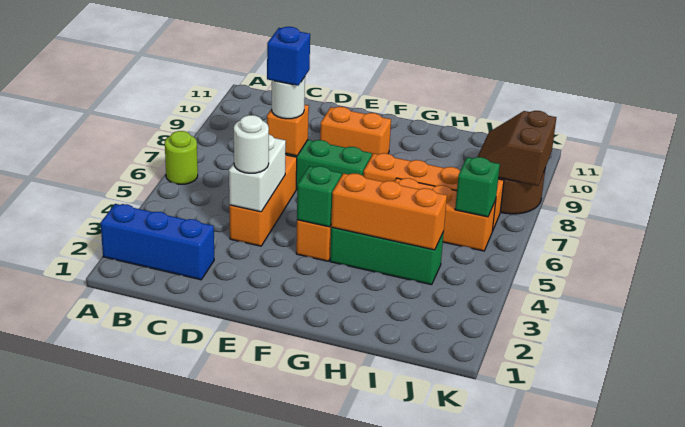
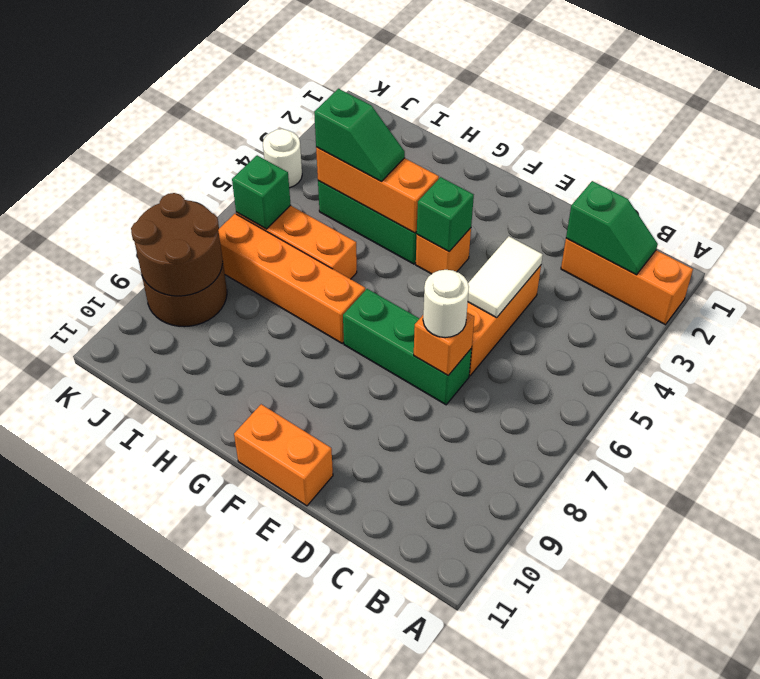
blue brick A2:C2 level 1 -> orange brick A2:C2 level 1
lime round brick A6 level 1 -> none
none -> green slope B2:C2 level 2 top C
white brick D4:D5 level 2 -> white tile D4:D5 level 2
white round brick D4 level 3 -> white round brick K4 level 1
blue brick D7 level 4 -> none
orange brick E9:F9 level 1 -> orange brick E11:F11 level 1
none -> green slope H4:I4 level 3 top I
brown slope J8:K9 level 2 top K -> brown round brick J8:K9 level 2

